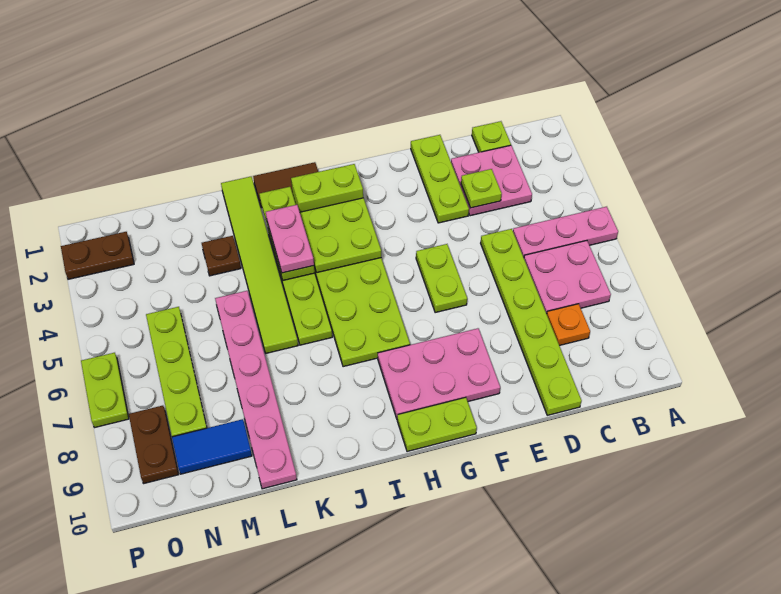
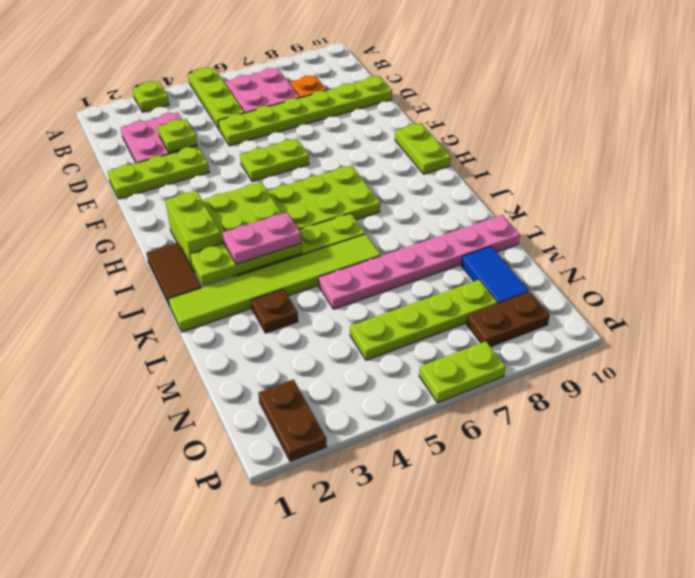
pink plate A5:C5 level 1 -> lime plate A5:C5 level 1
lime plate C1 level 1 -> lime plate A3 level 1
pink plate F8:H9 level 1 -> none

